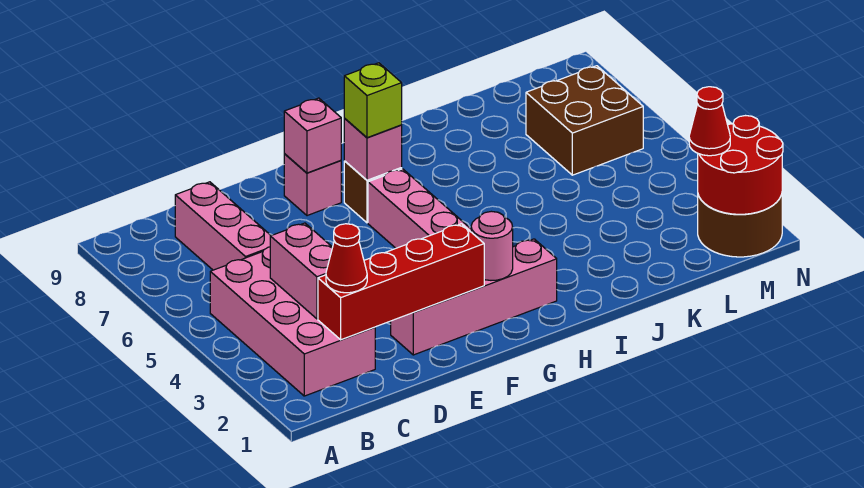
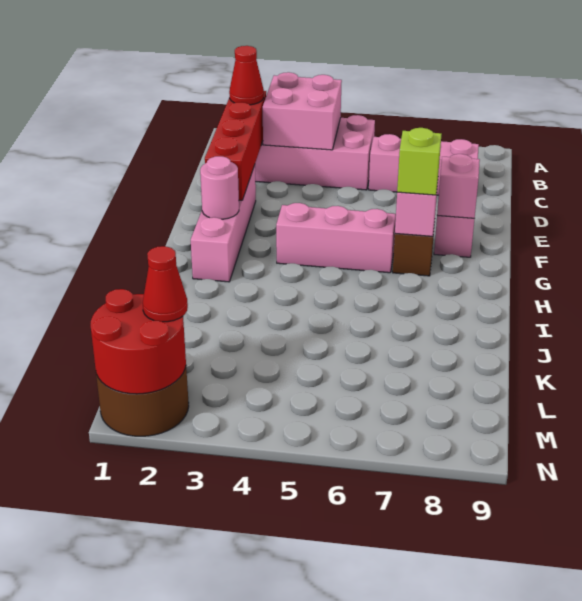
pink brick C3:C4 level 2 -> pink brick B3:C4 level 2
brown brick L6:M7 level 1 -> none

